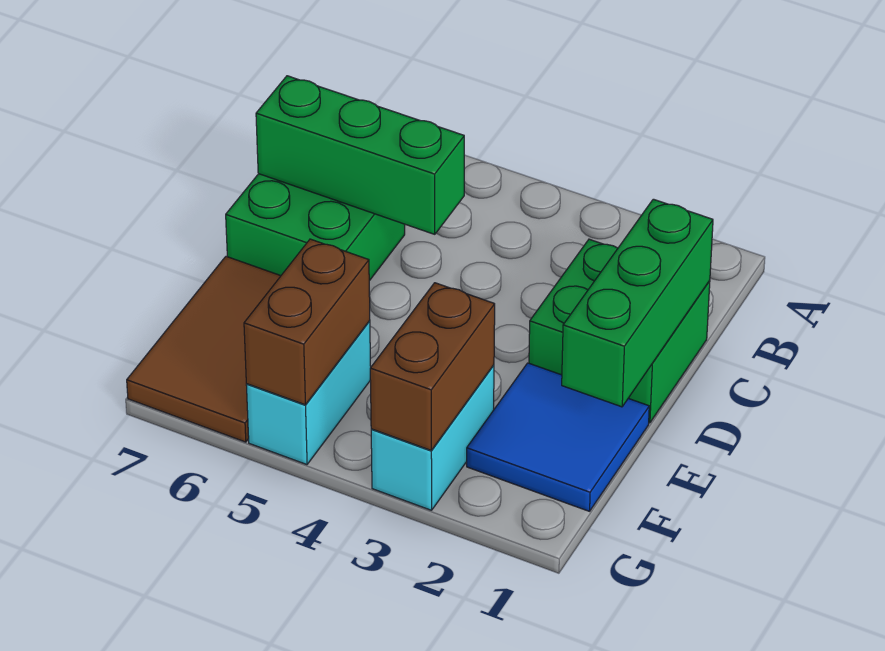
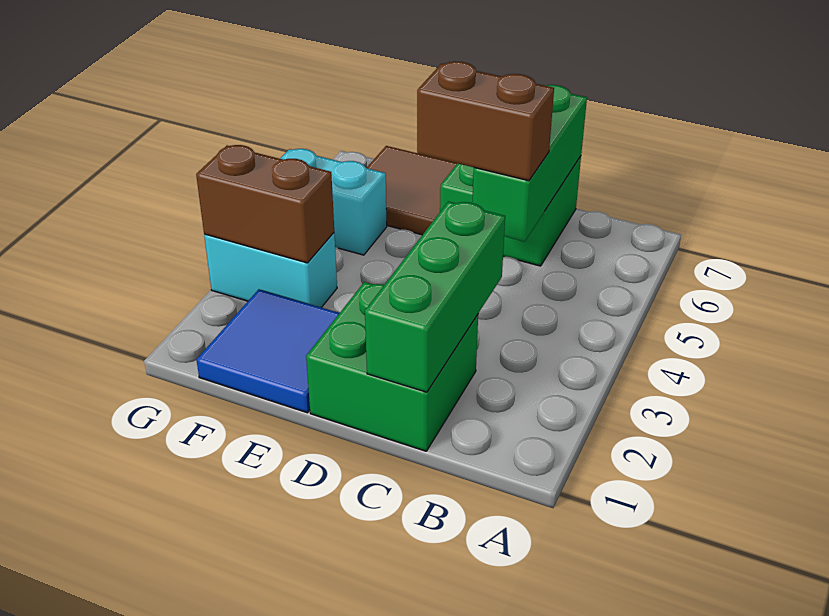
green brick C1:E1 level 2 -> green brick C1:C3 level 2
brown tile E6:G7 level 1 -> brown tile E6:F7 level 1
brown brick F5:G5 level 2 -> brown brick C5:D5 level 3

